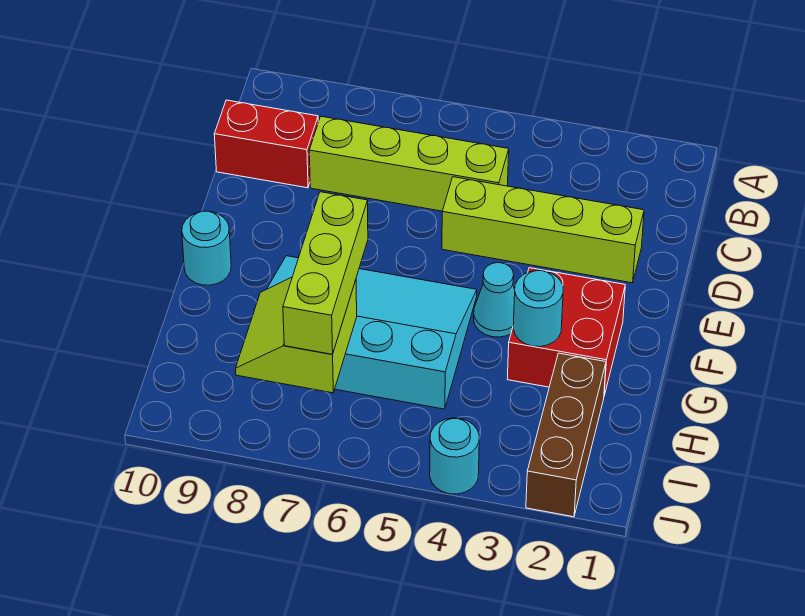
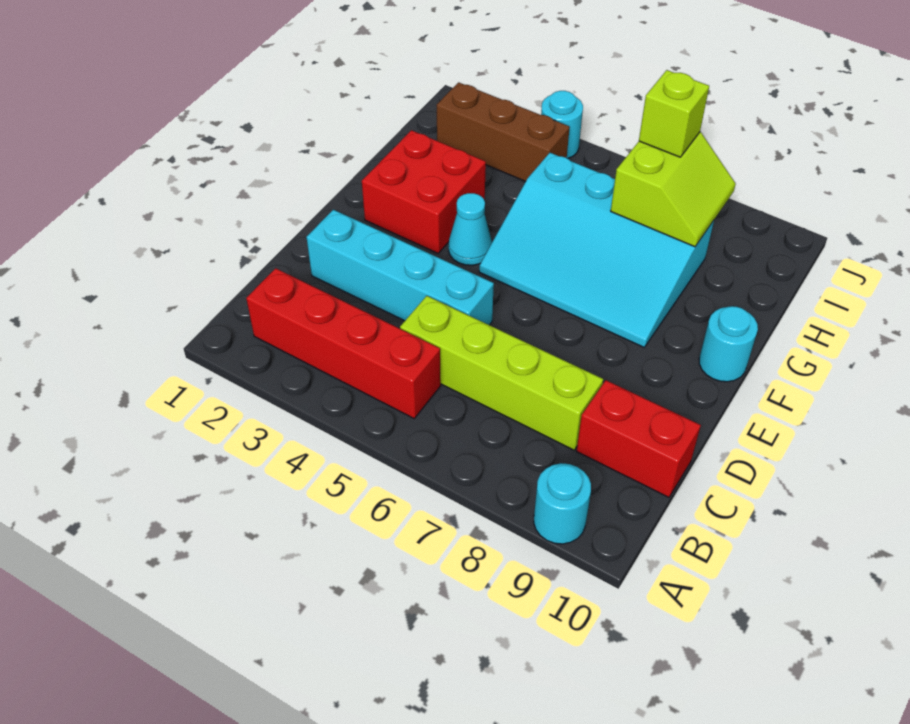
none -> red brick B2:B5 level 1
lime brick D2:D5 level 1 -> cyan brick D2:D5 level 1
cyan round brick G3 level 2 -> cyan round brick A9 level 1
lime brick G7:I7 level 3 -> lime brick I7 level 3
brown brick H2:J2 level 1 -> brown brick I2:I4 level 1

